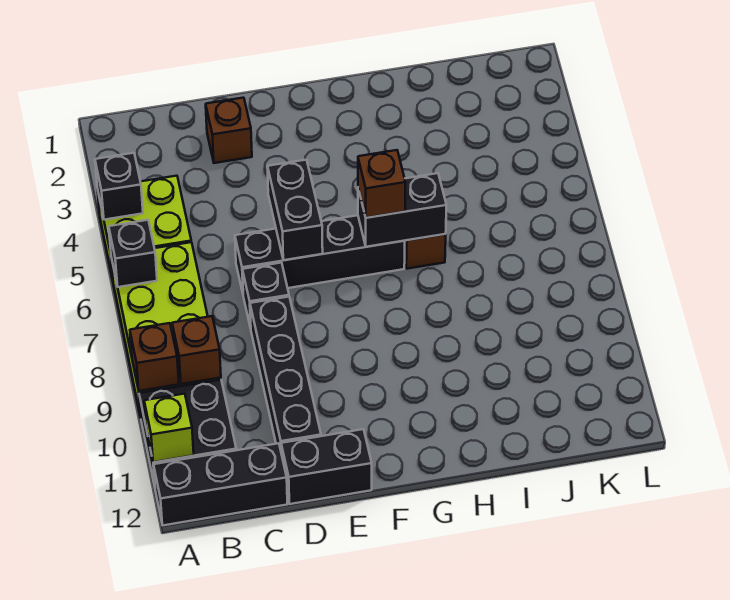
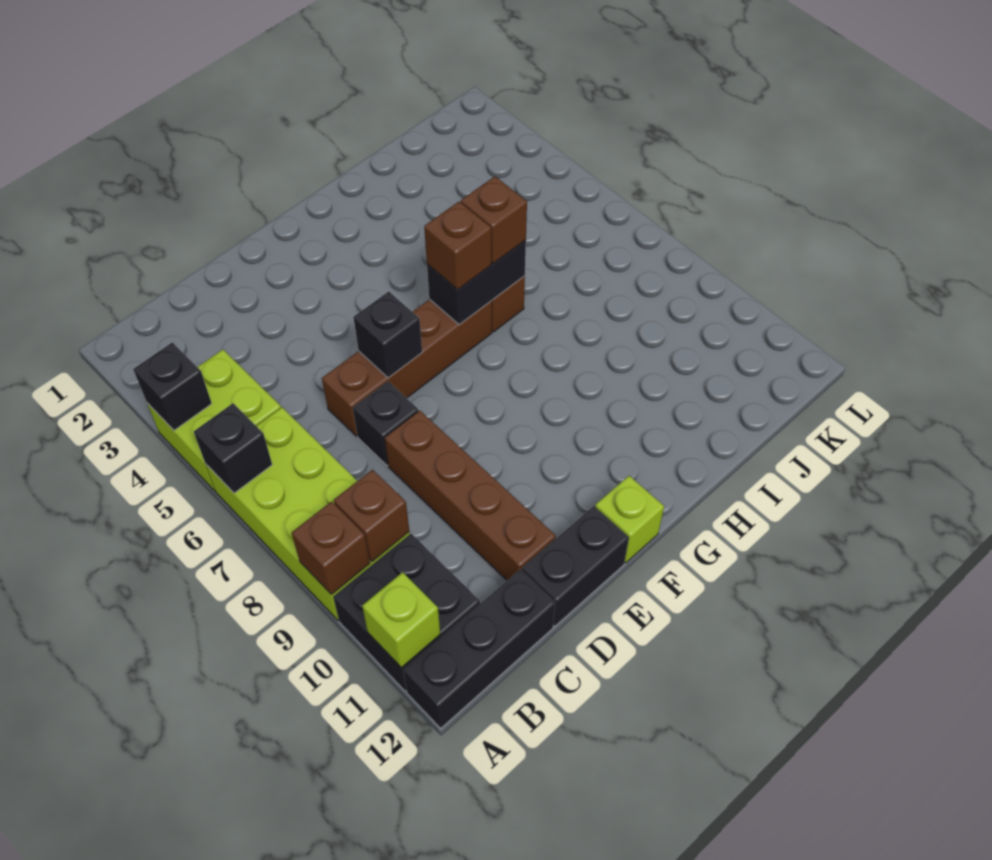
brown brick D2 level 1 -> brown brick H6 level 3
black brick D6:G6 level 1 -> brown brick D6:G6 level 1
black brick D8:D11 level 1 -> brown brick D8:D11 level 1
black brick E5:E6 level 2 -> black brick E6 level 2
none -> lime brick F12 level 1

